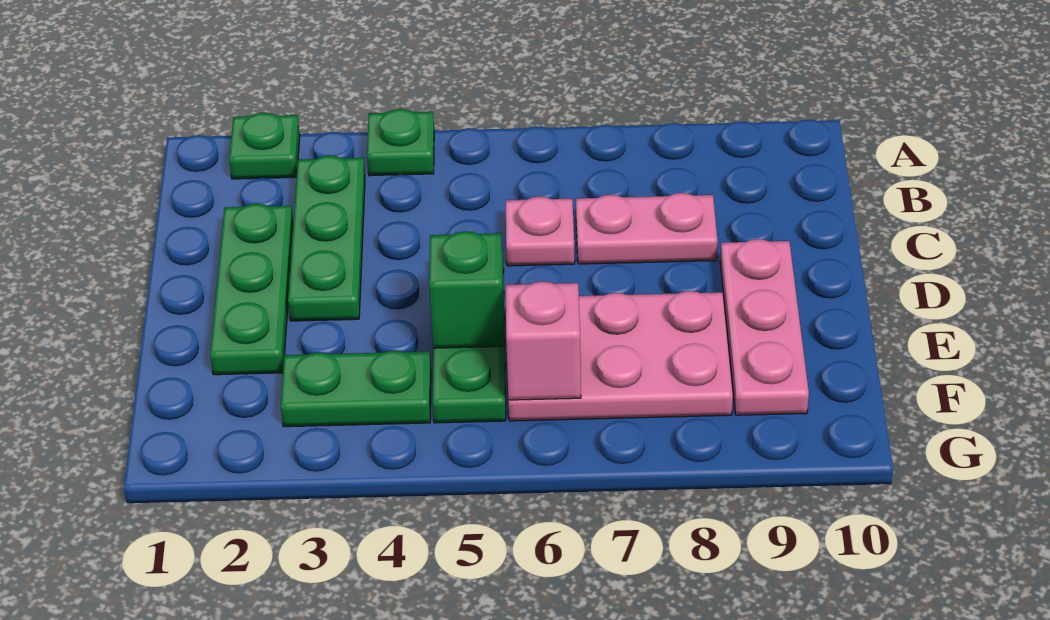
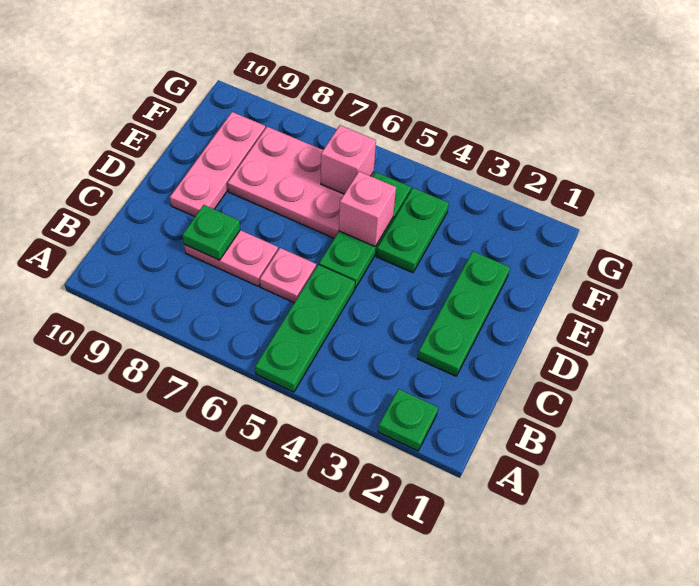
green plate A4 level 1 -> green plate C8 level 2
green plate B3:D3 level 1 -> green plate A5:C5 level 1
green brick E5 level 2 -> pink brick E5 level 2
green plate F3:F4 level 1 -> green plate E4:F4 level 1

